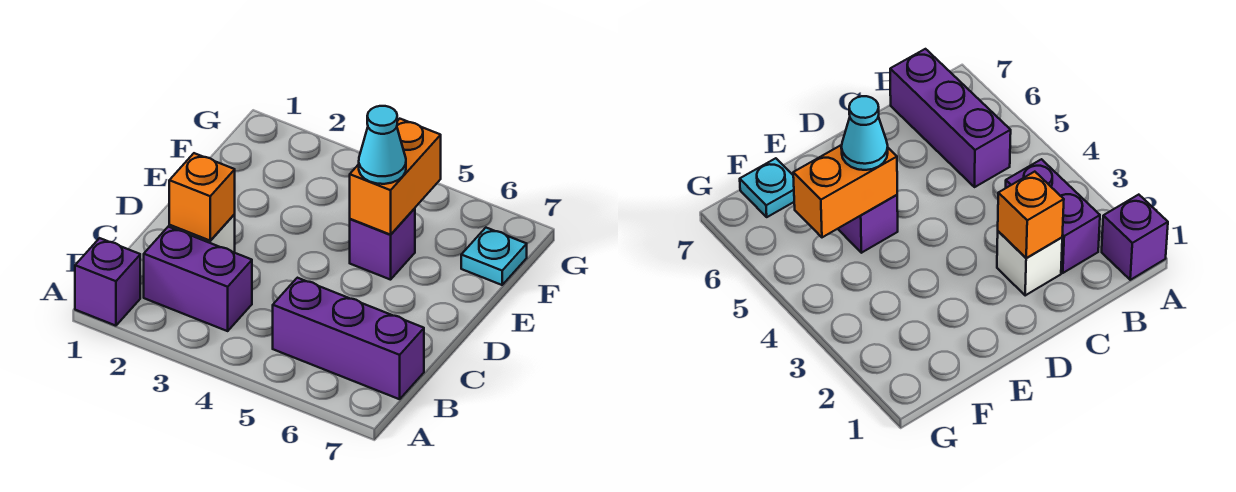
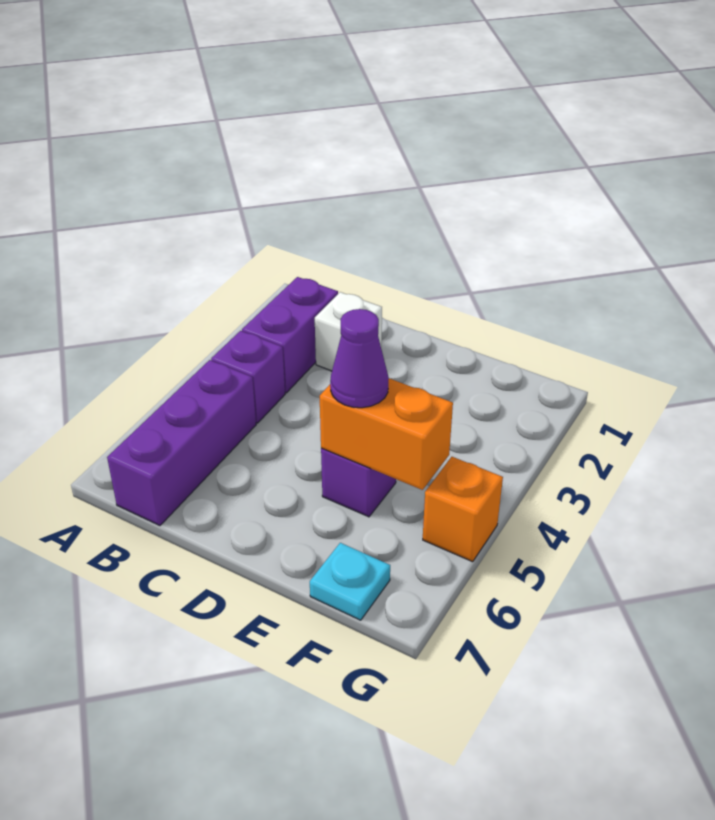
purple brick A1 level 1 -> purple brick B4 level 1
orange brick C2 level 2 -> orange brick G5 level 1
cyan cone E5 level 3 -> purple cone E5 level 3

